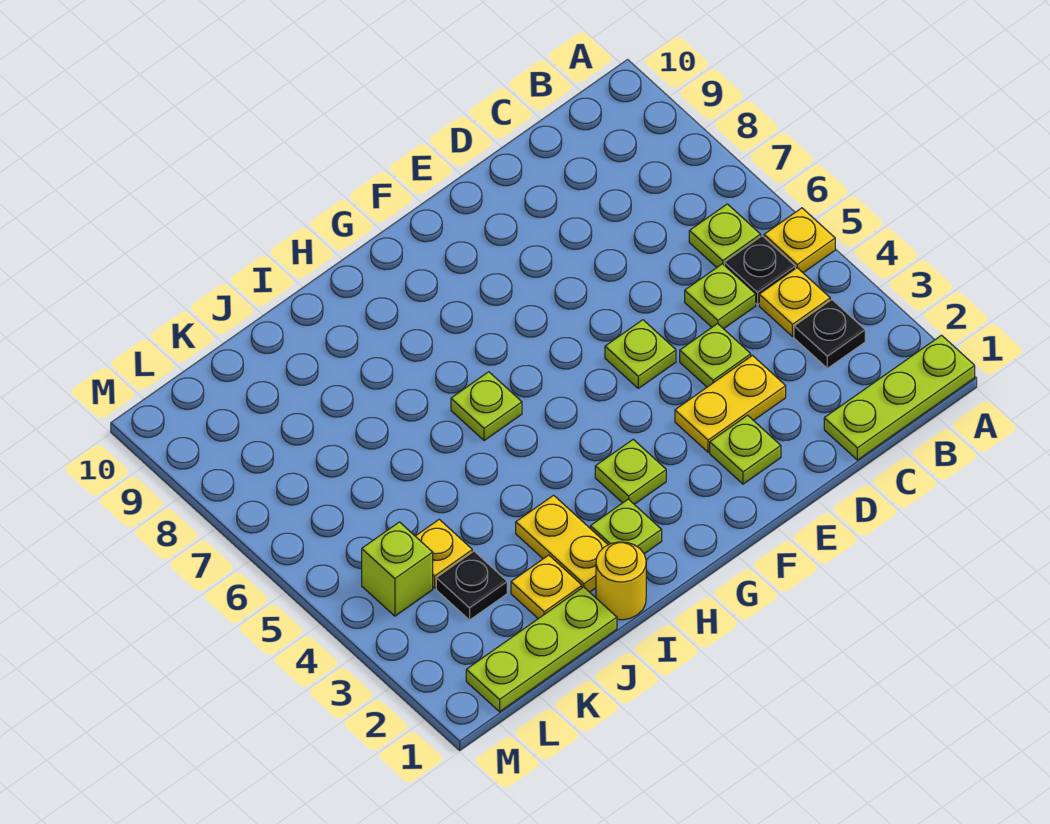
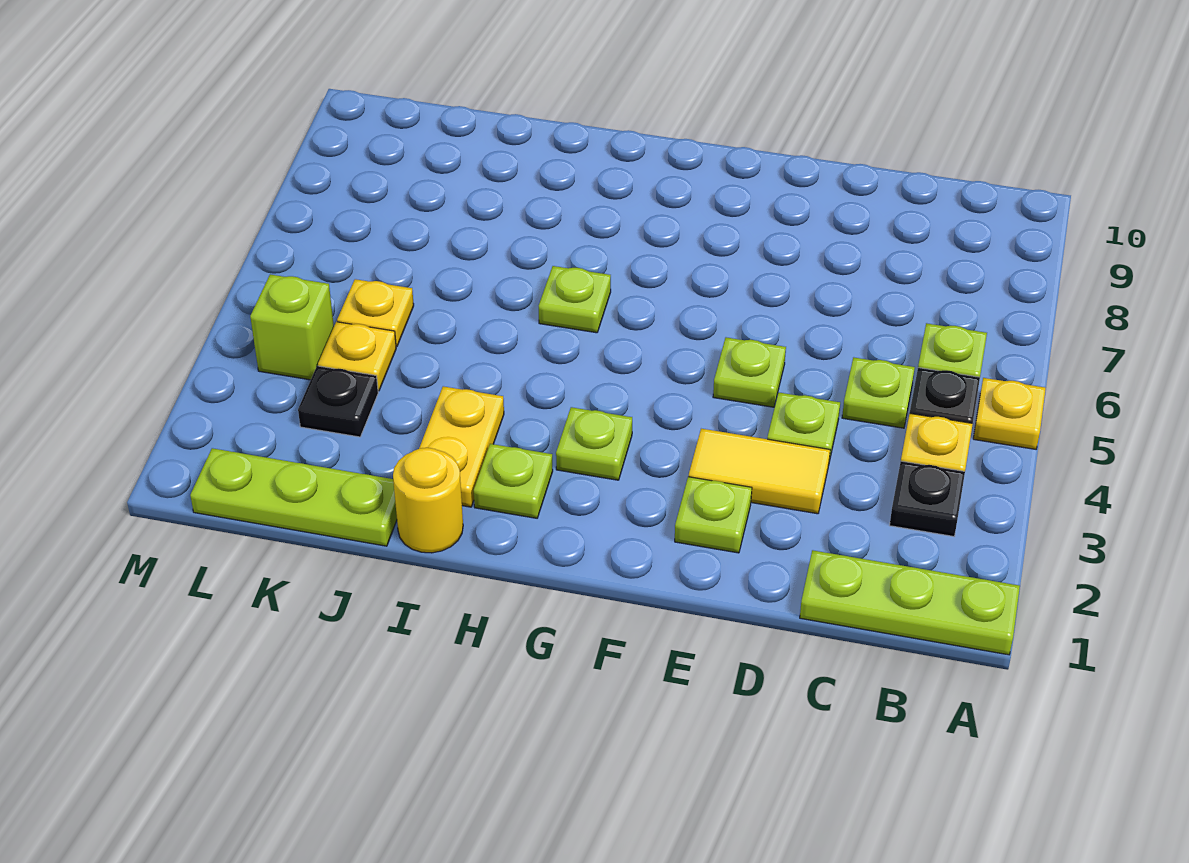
yellow plate D3:E3 level 1 -> yellow tile D3:E3 level 1
yellow plate J2 level 1 -> yellow plate K5 level 1

